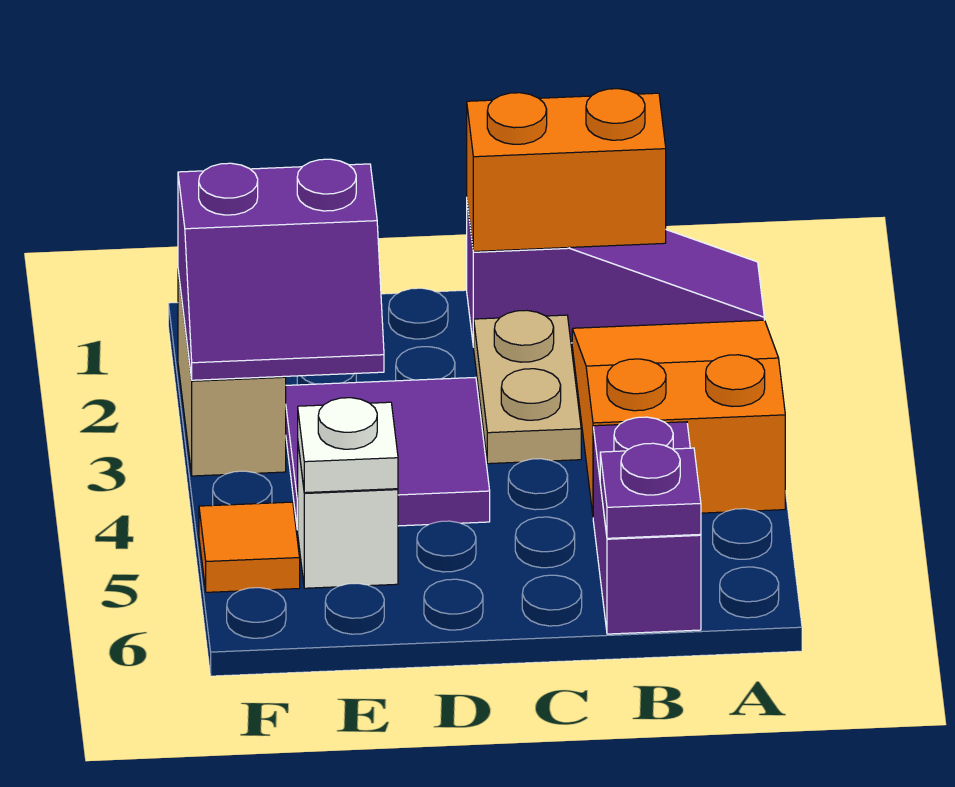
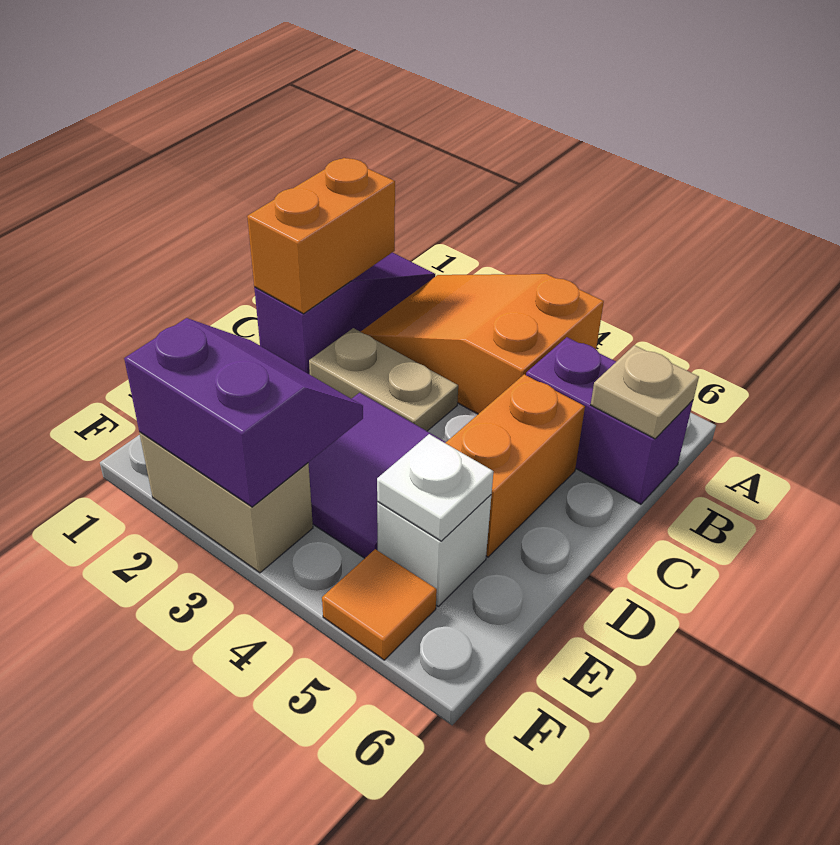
purple plate B6 level 2 -> tan plate B6 level 2
none -> orange brick C5:D5 level 1
purple slope E2:F3 level 2 top 2 -> purple slope E2:F3 level 2 top F

